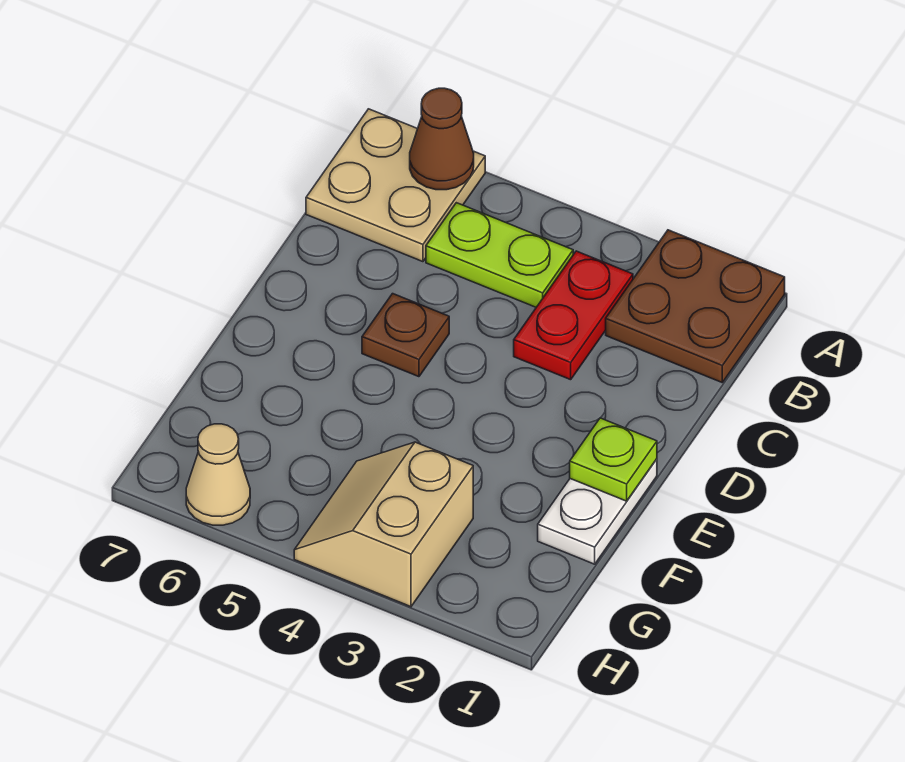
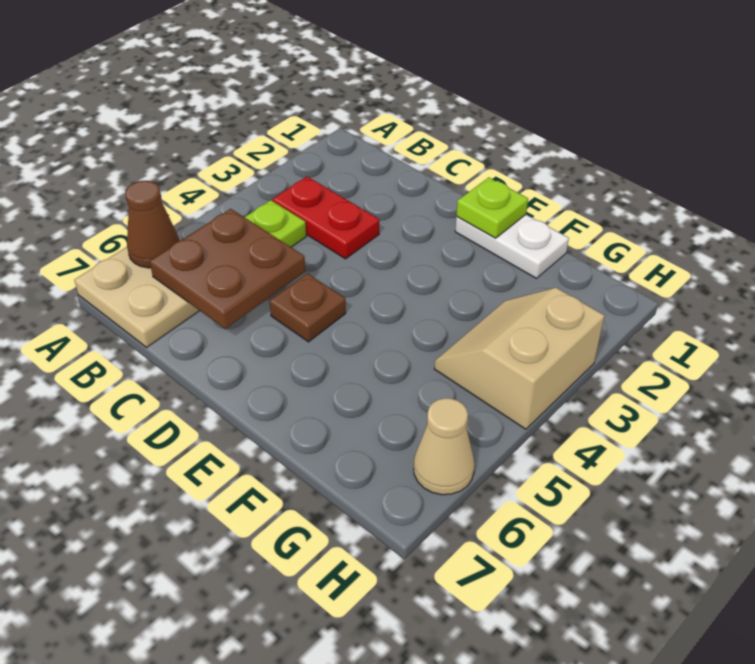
brown plate A1:B2 level 1 -> brown plate B5:C6 level 2
tan slope G3:H4 level 1 top 3 -> tan slope G3:H4 level 1 top H

